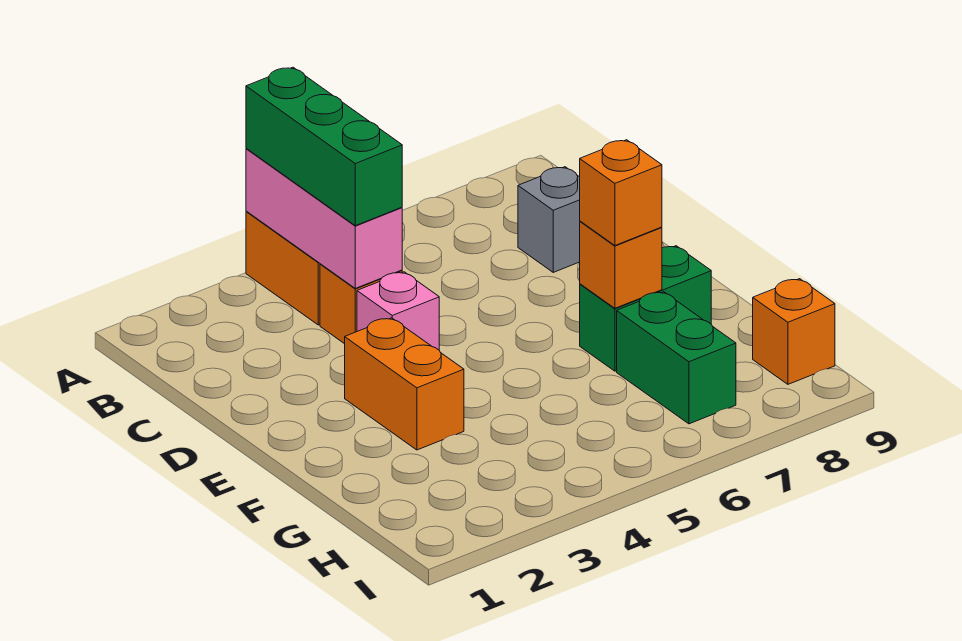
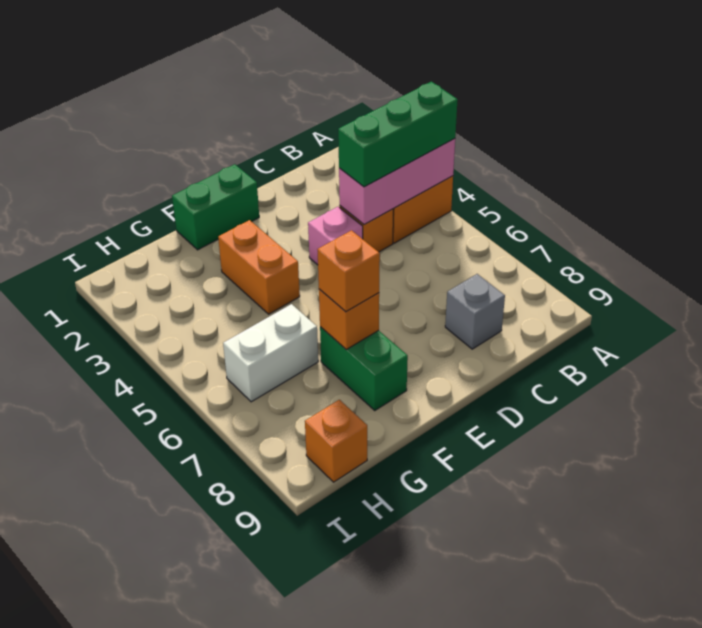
orange brick E3:F3 level 1 -> orange brick F3:F4 level 1
none -> white brick G6:H6 level 1
green brick G7:H7 level 1 -> green brick E1:F1 level 1

